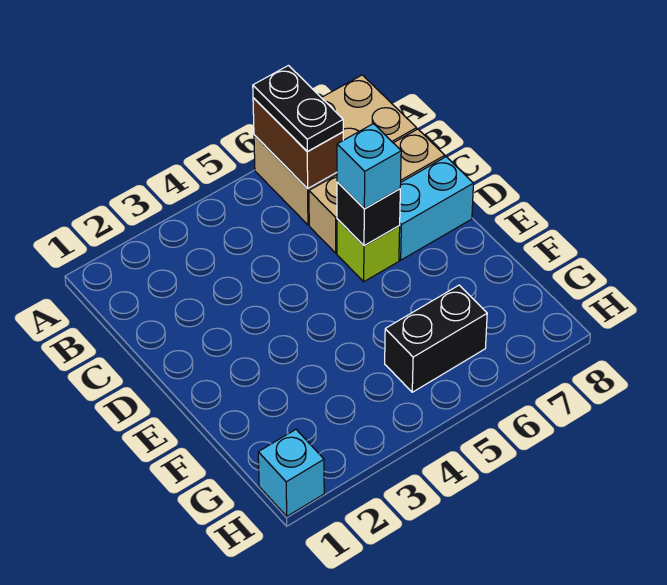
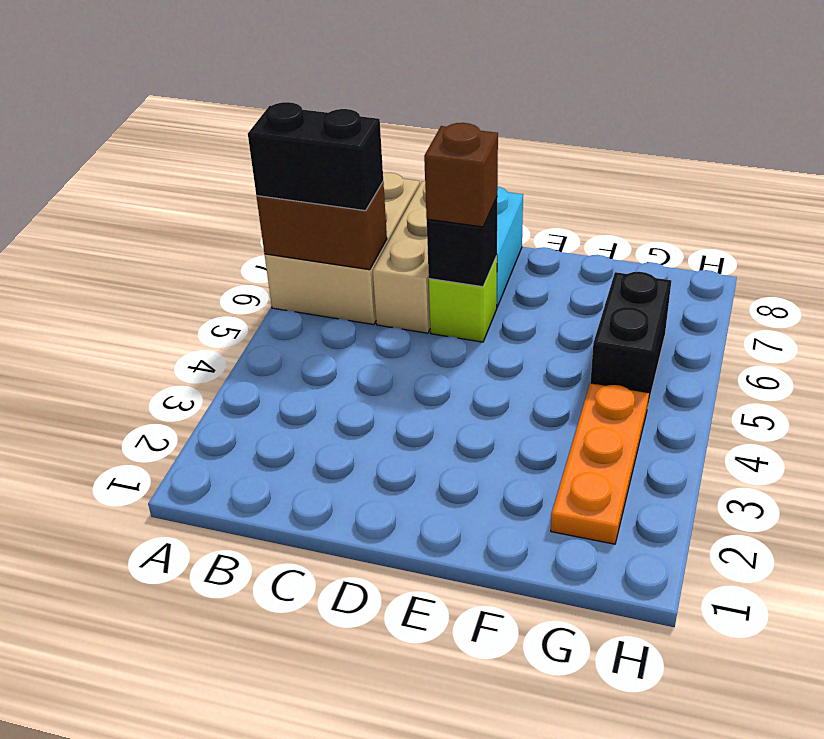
black plate A6:B6 level 3 -> black brick A6:B6 level 3
cyan brick D6 level 3 -> brown brick D6 level 3
none -> orange plate G2:G4 level 1
cyan brick H1 level 1 -> none

